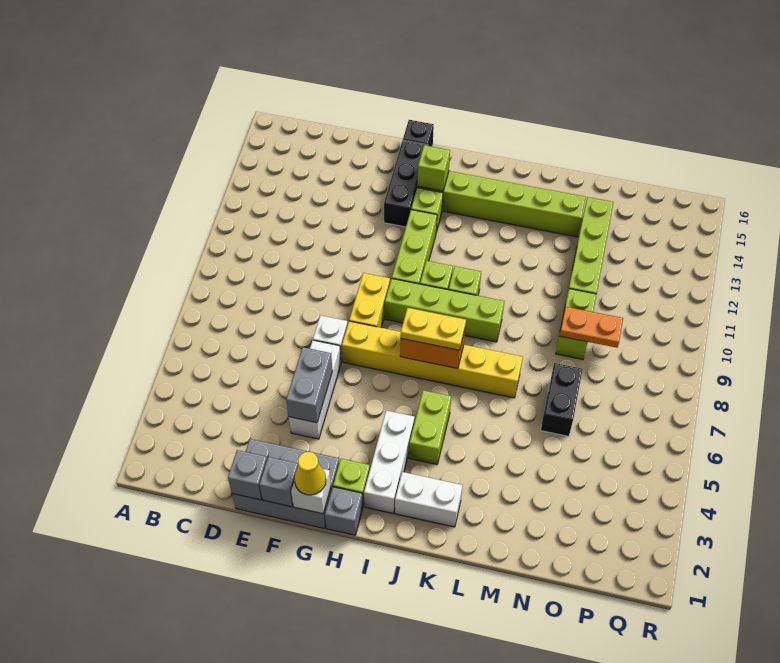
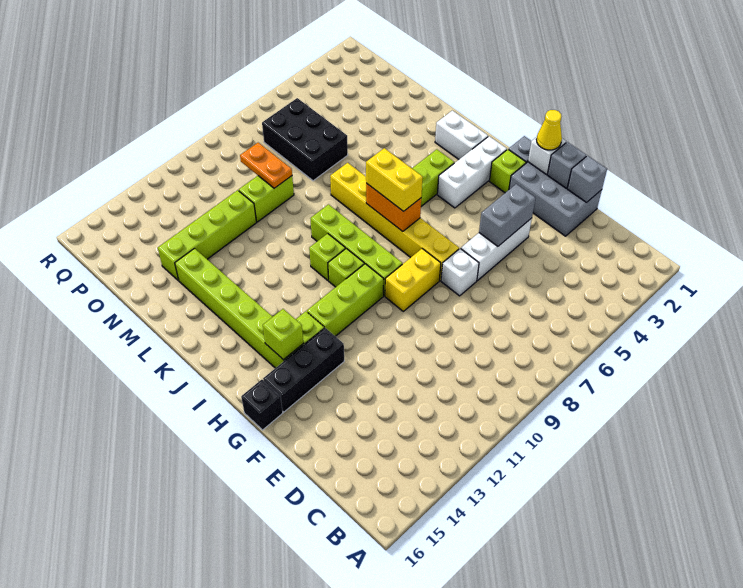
yellow plate I7:J7 level 3 -> yellow brick I7:J7 level 3
black brick N6:N7 level 1 -> black brick N6:P7 level 1

